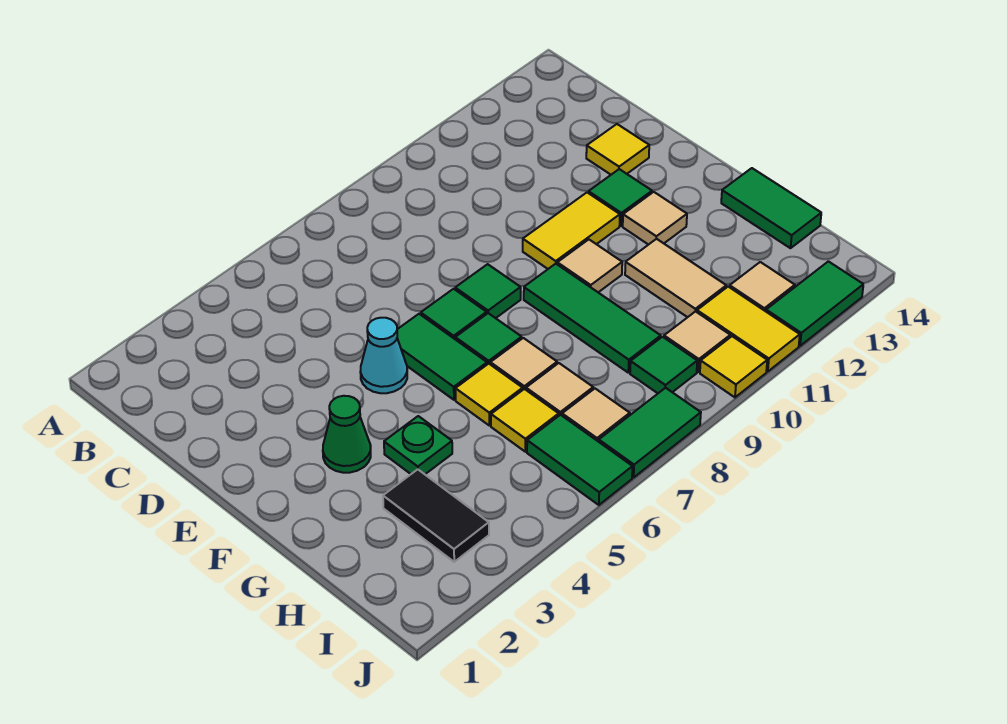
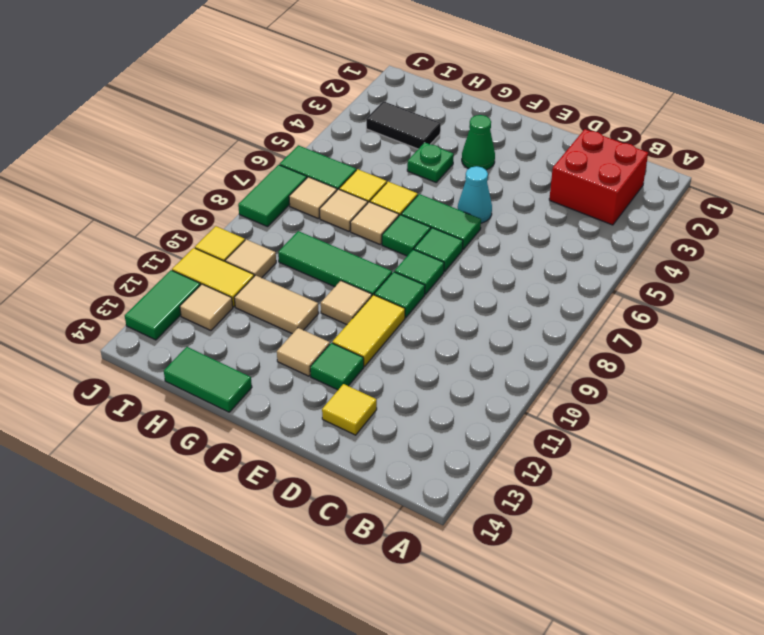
none -> red brick B2:C3 level 1
green tile I9 level 1 -> green tile E9 level 1

